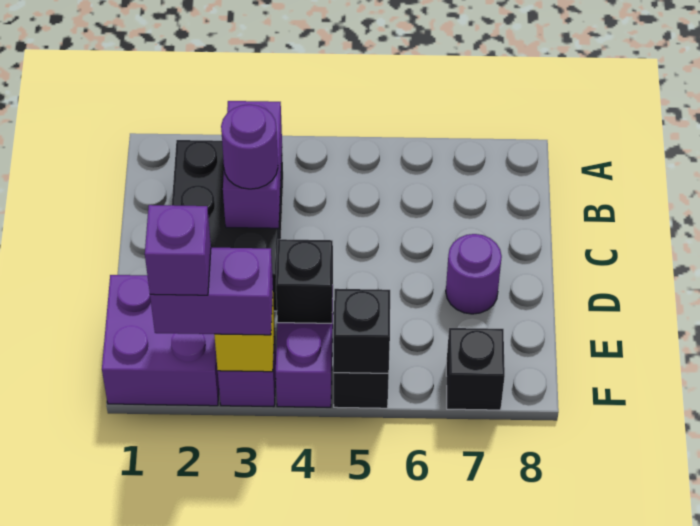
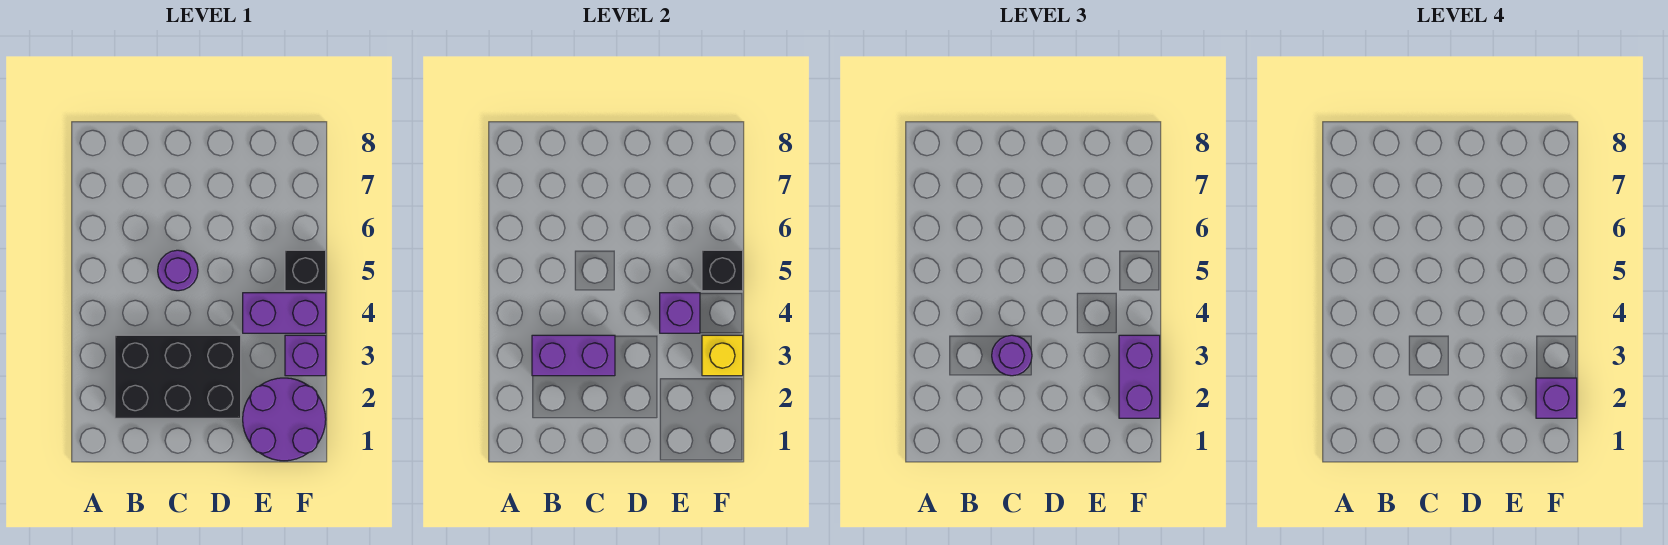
purple round brick D7 level 1 -> purple round brick C5 level 1
purple brick E1:F2 level 1 -> purple round brick E1:F2 level 1
black brick E4 level 2 -> purple brick E4 level 2
black brick F7 level 1 -> none

